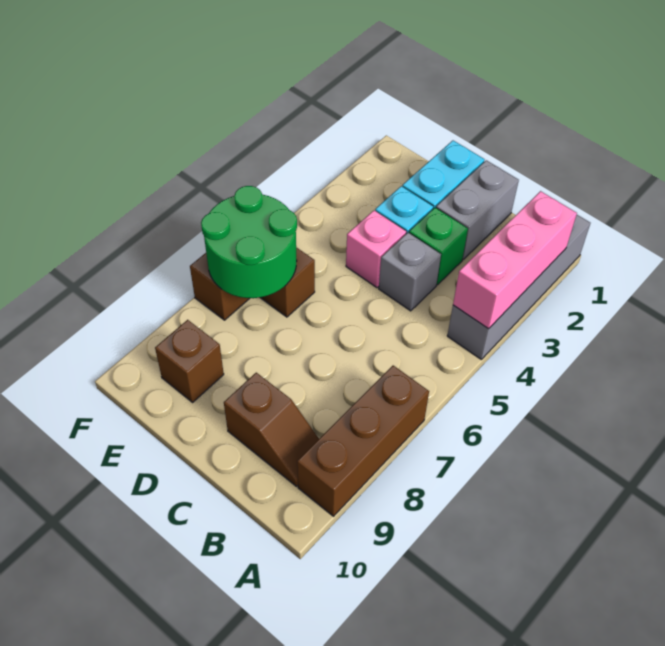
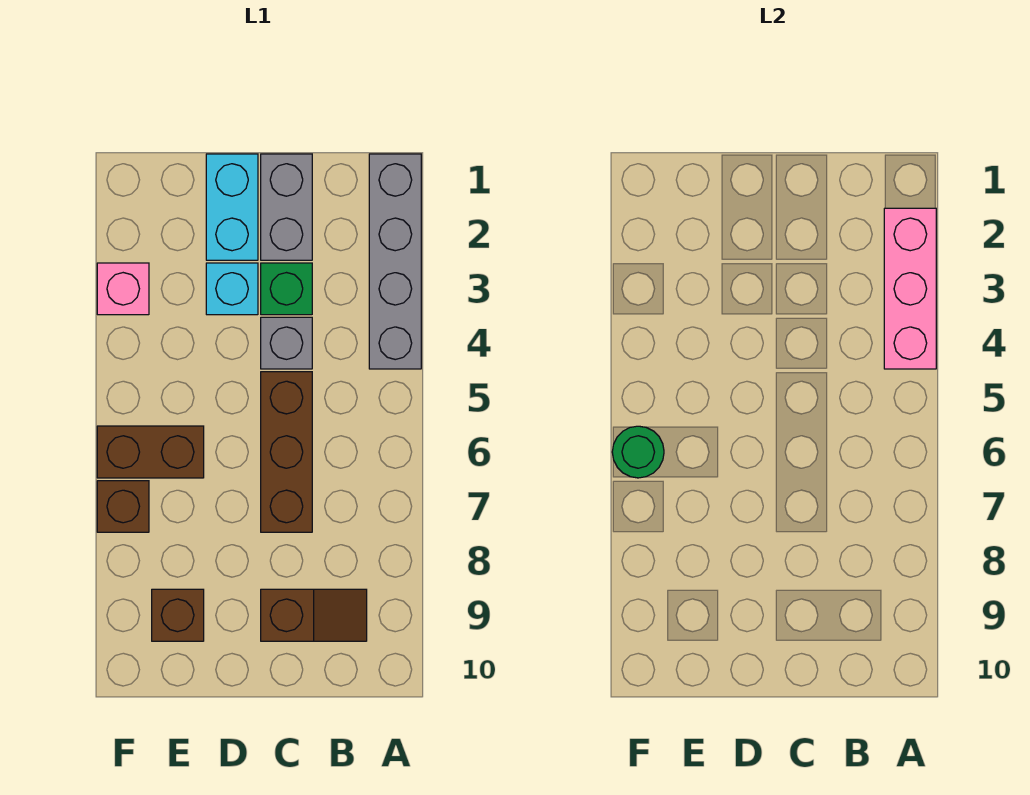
brown brick A7:A9 level 1 -> brown brick C5:C7 level 1
pink brick D4 level 1 -> pink brick F3 level 1
green round brick E6:F7 level 2 -> green round brick F6 level 2

